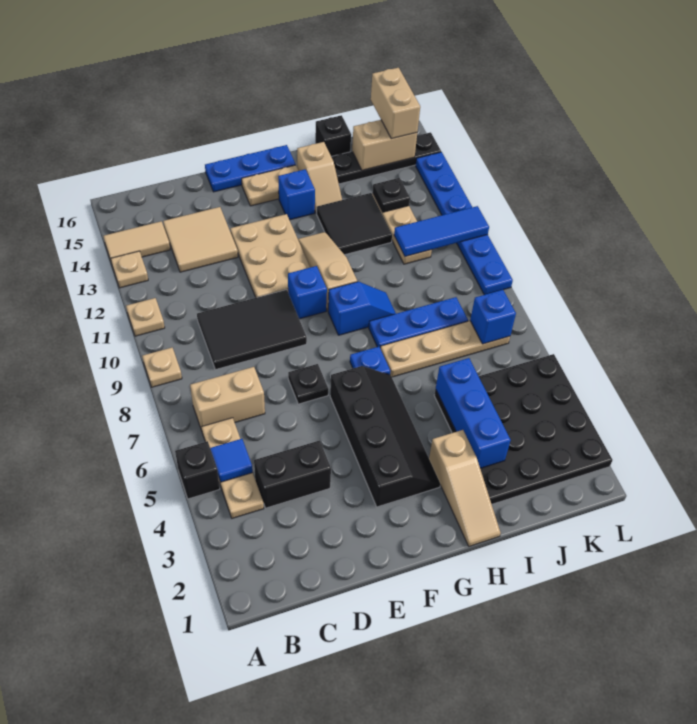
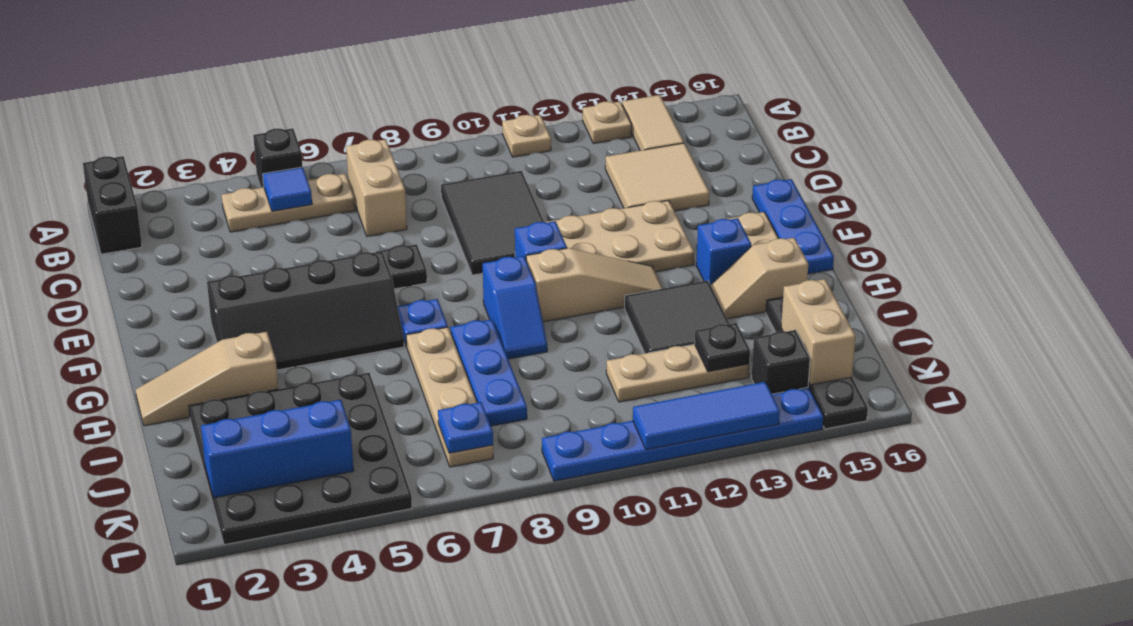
tan plate A9 level 1 -> none
black brick C4:D4 level 1 -> black brick A1:B1 level 1
blue brick I3:I5 level 2 -> blue brick K2:K4 level 2
black brick I16 level 1 -> black brick K14 level 1
blue tile J11:L11 level 2 -> blue tile L11:L13 level 2
blue brick K7 level 2 -> blue plate K7 level 2
tan brick K15:K16 level 3 -> none

